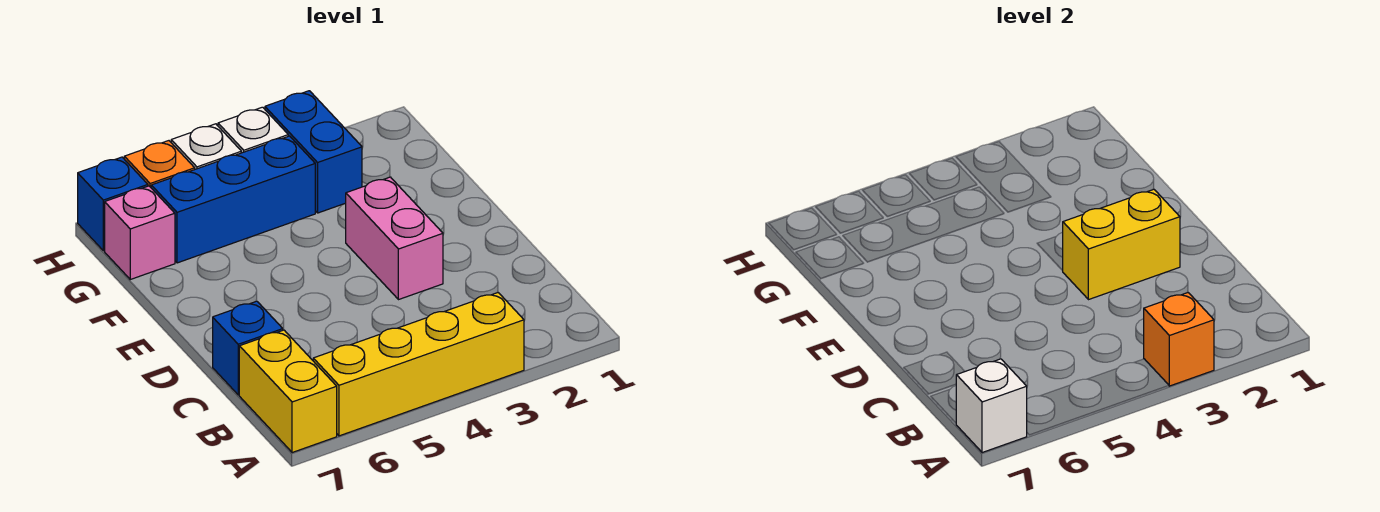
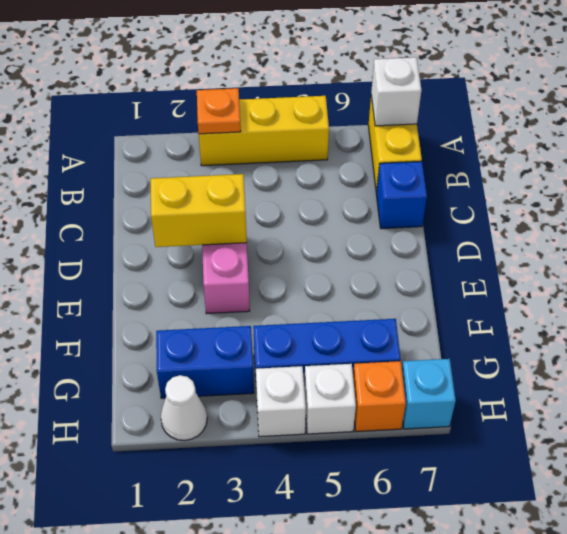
yellow brick A3:A6 level 1 -> yellow brick A3:A5 level 1
orange brick A3 level 2 -> orange plate A3 level 2
blue brick G3:H3 level 1 -> blue brick G2:G3 level 1
pink brick G7 level 1 -> none
none -> white cone H2 level 1
blue brick H7 level 1 -> cyan brick H7 level 1

